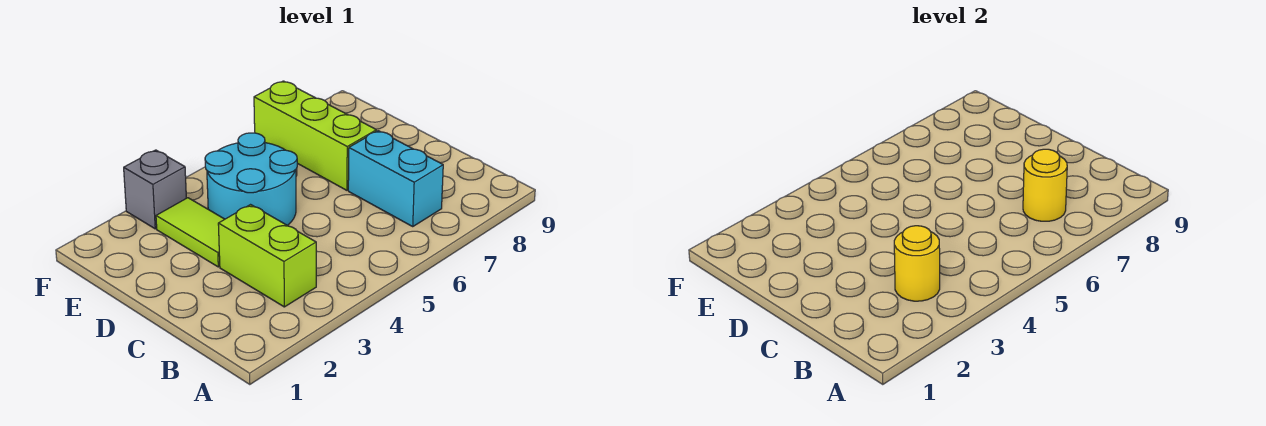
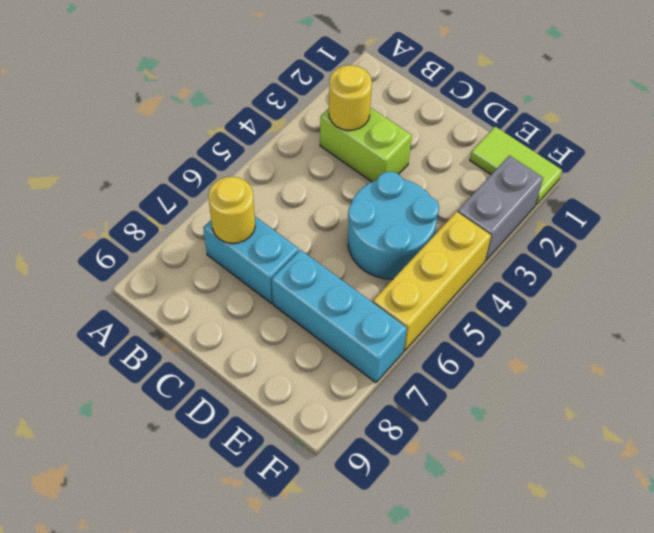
lime tile D3:E3 level 1 -> lime tile E1:F1 level 1
lime brick D7:F7 level 1 -> cyan brick D7:F7 level 1
grey brick F3 level 1 -> grey brick F2:F3 level 1
none -> yellow brick F4:F6 level 1

